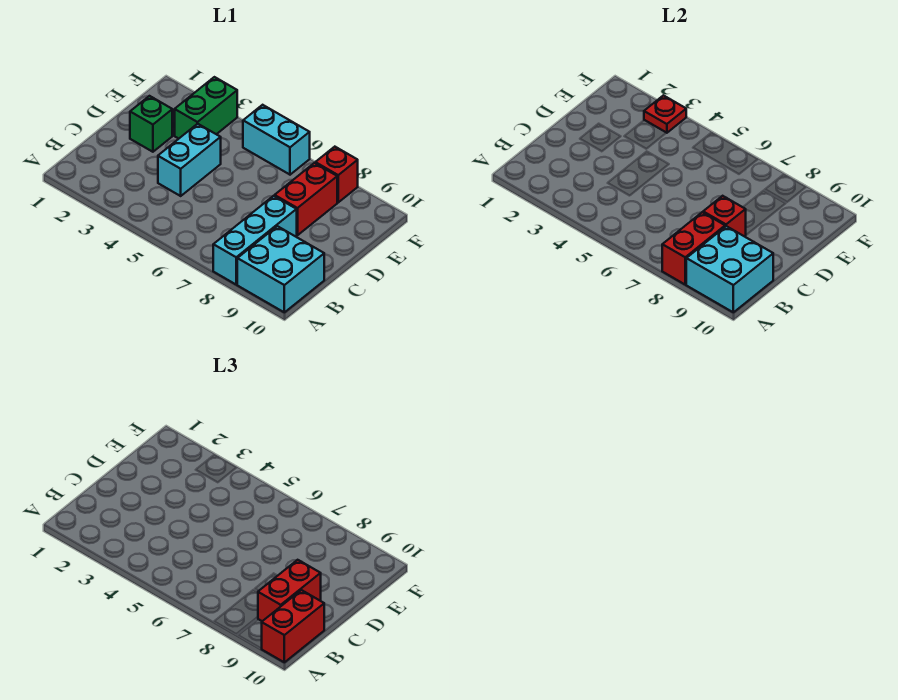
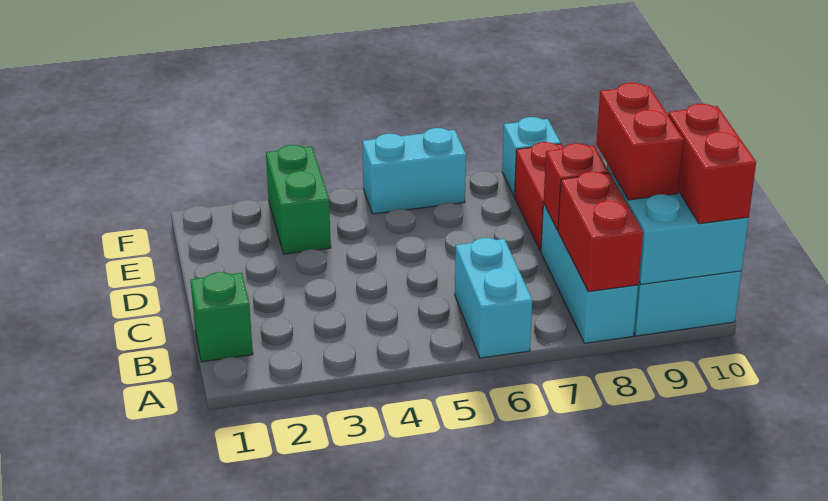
cyan brick C4:D4 level 1 -> cyan brick A6:B6 level 1
green brick D2 level 1 -> green brick B1 level 1
red plate F3 level 2 -> none
red brick F8 level 1 -> cyan brick F8 level 1

